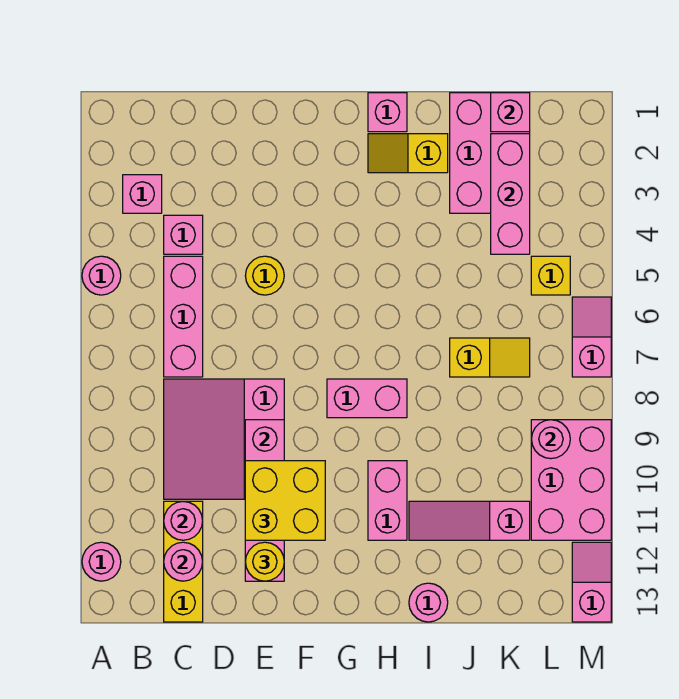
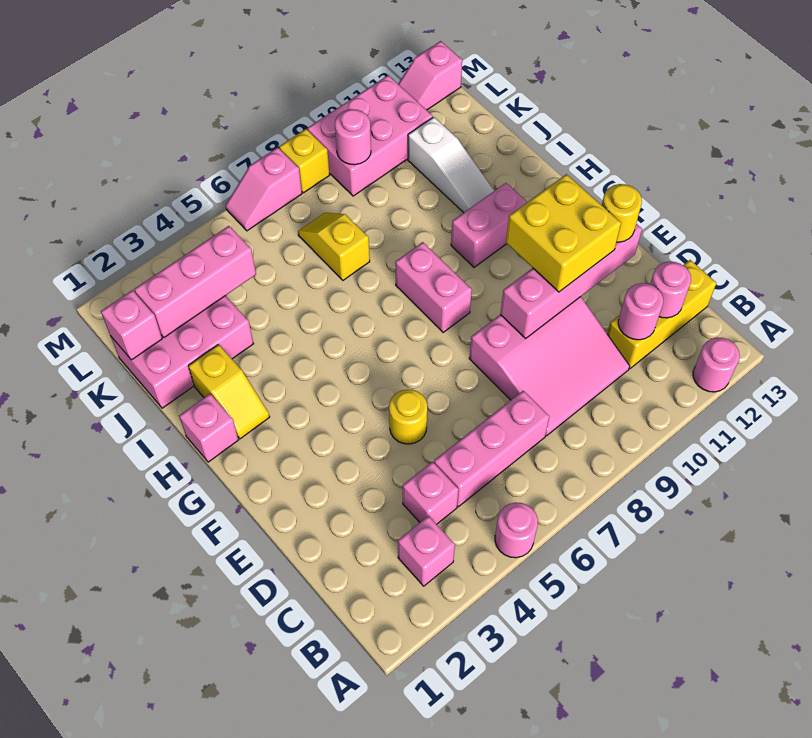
pink slope I11:K11 level 1 top K -> white slope I11:K11 level 1 top K
pink round brick I13 level 1 -> none
yellow brick L5 level 1 -> yellow brick M8 level 1

